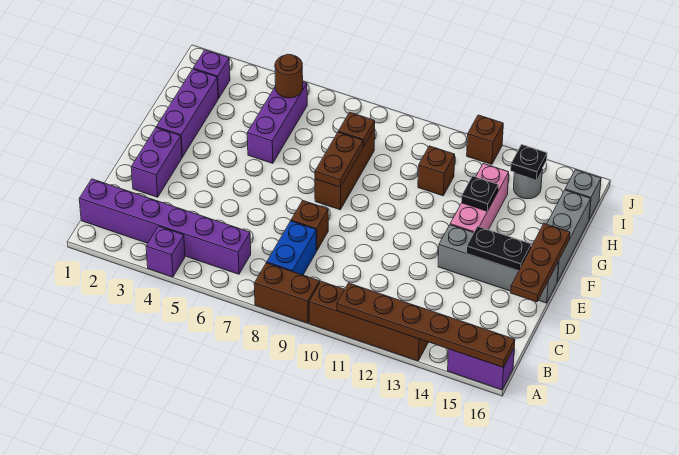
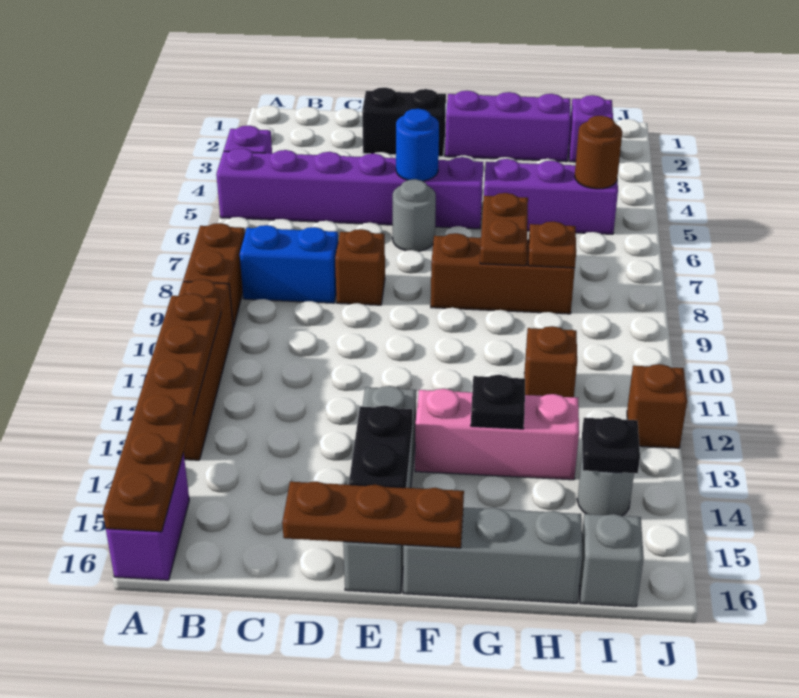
purple brick B1:B6 level 1 -> purple brick A5:F5 level 1
purple brick D2:E2 level 1 -> black brick D2:E2 level 1
none -> blue round brick E5 level 2
none -> grey round brick E6 level 1
brown plate F8:G8 level 2 -> brown plate G7:G8 level 2

